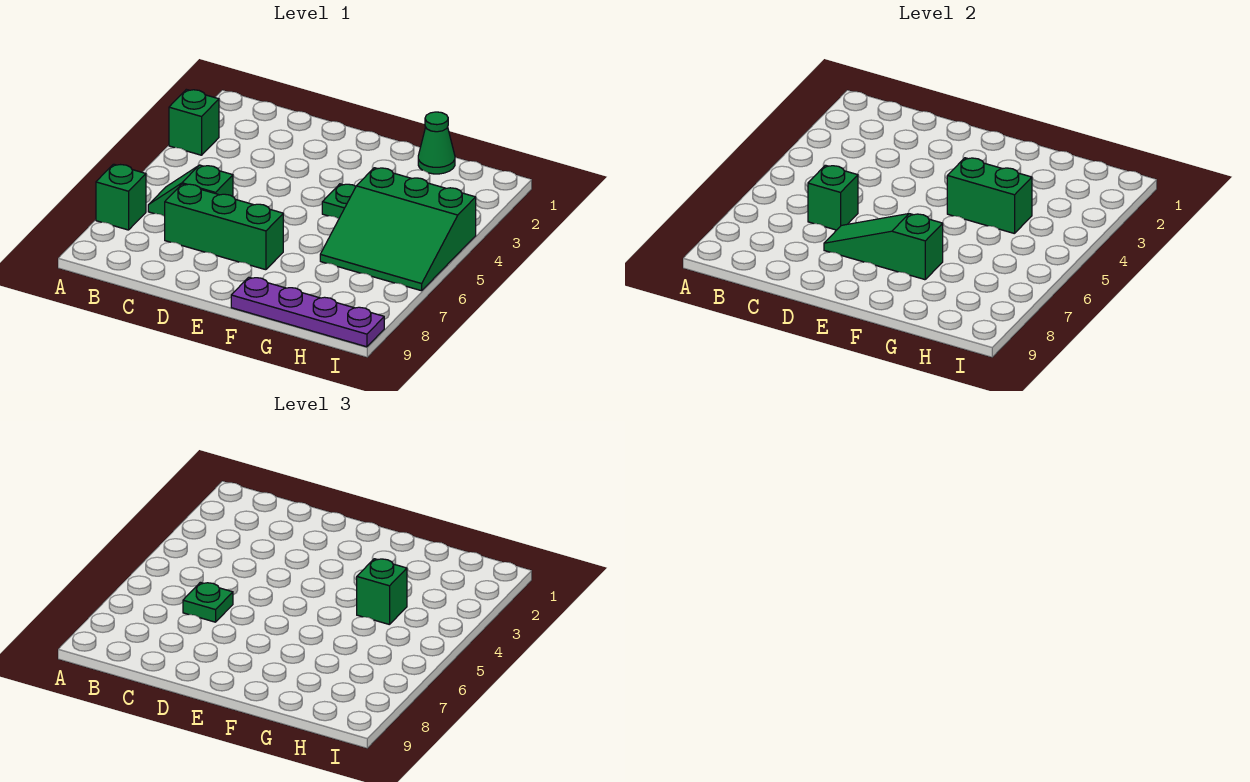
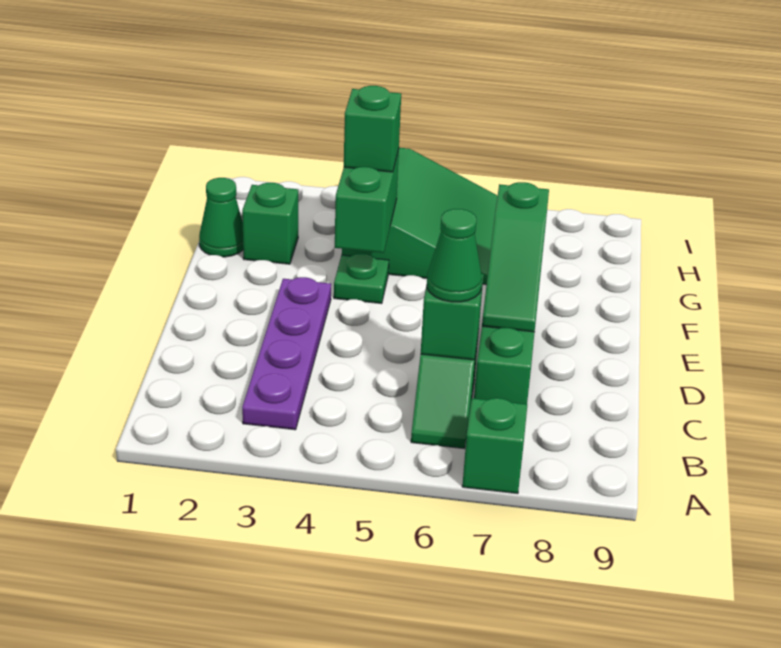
green brick A3 level 1 -> green brick G2 level 1
green plate C6 level 3 -> green cone C6 level 3
purple plate F9:I9 level 1 -> purple plate B3:E3 level 1

